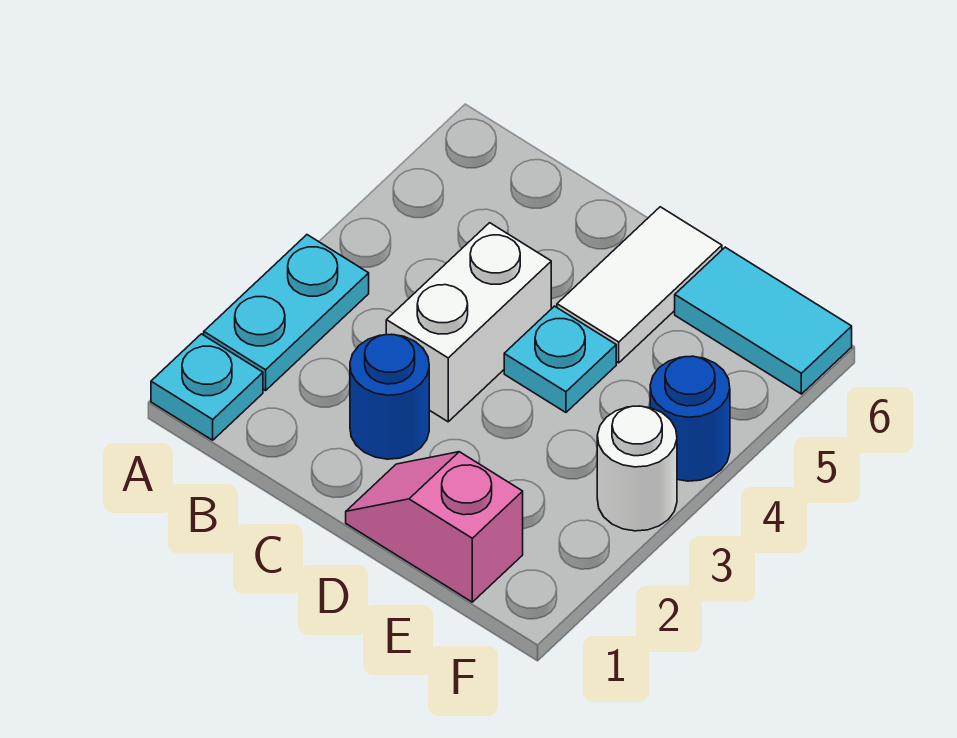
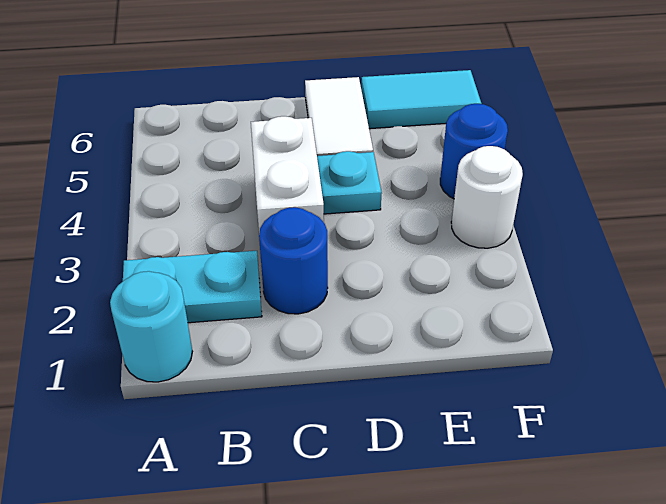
cyan plate A1 level 1 -> cyan round brick A1 level 1
cyan plate A2:A3 level 1 -> cyan plate A2:B2 level 1
pink slope D1:E1 level 1 top E -> none

